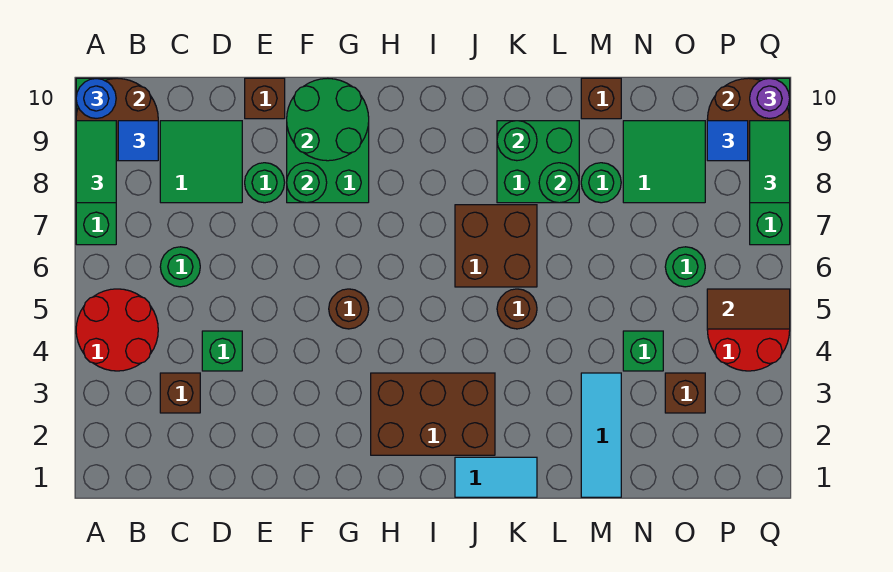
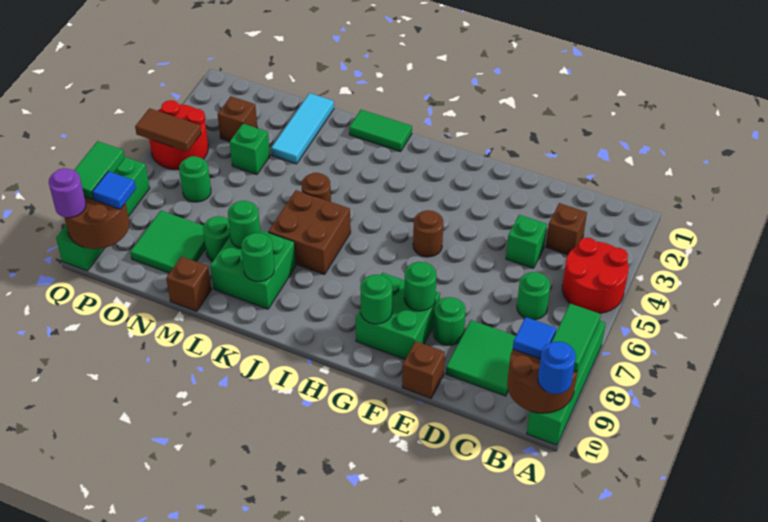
green round brick F9:G10 level 2 -> green round brick G9 level 2
brown brick H2:J3 level 1 -> none
cyan tile J1:K1 level 1 -> green tile J1:K1 level 1

